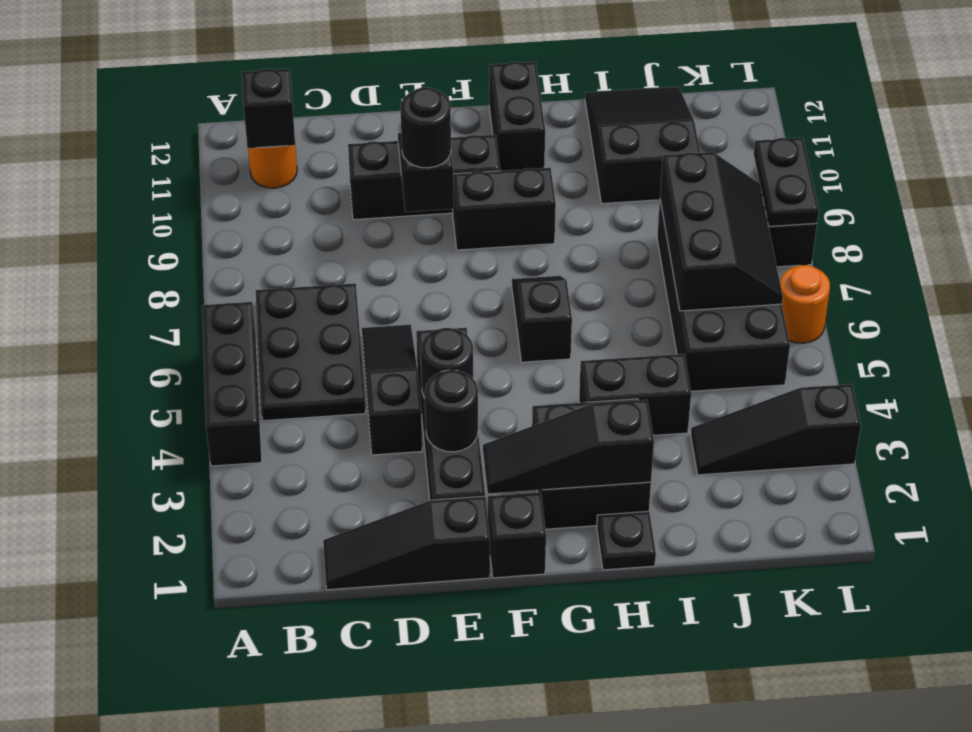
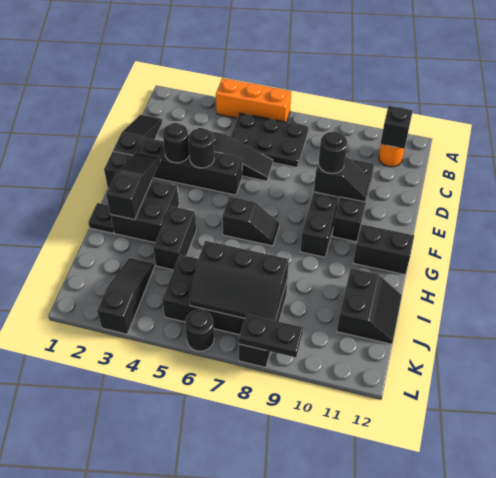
black brick A4:A6 level 1 -> orange brick A4:A6 level 1
black slope I10:J12 level 1 top 10 -> black slope I11:J12 level 1 top 11
orange round brick L6 level 1 -> black round brick L6 level 1

